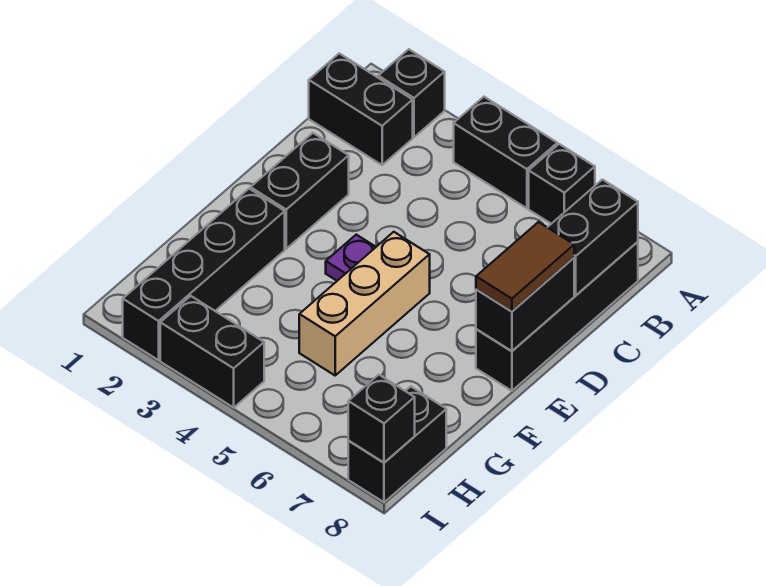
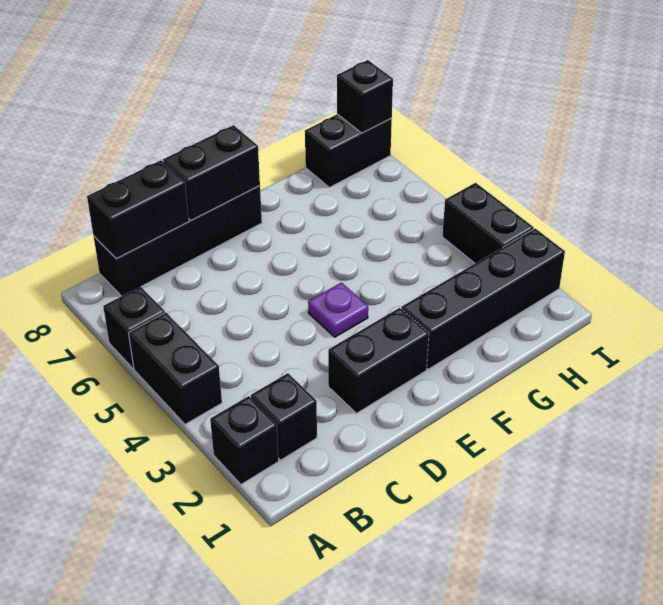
black brick B1:B2 level 1 -> black brick B2 level 1
brown tile D8:E8 level 3 -> none
tan brick E5:G5 level 1 -> none

